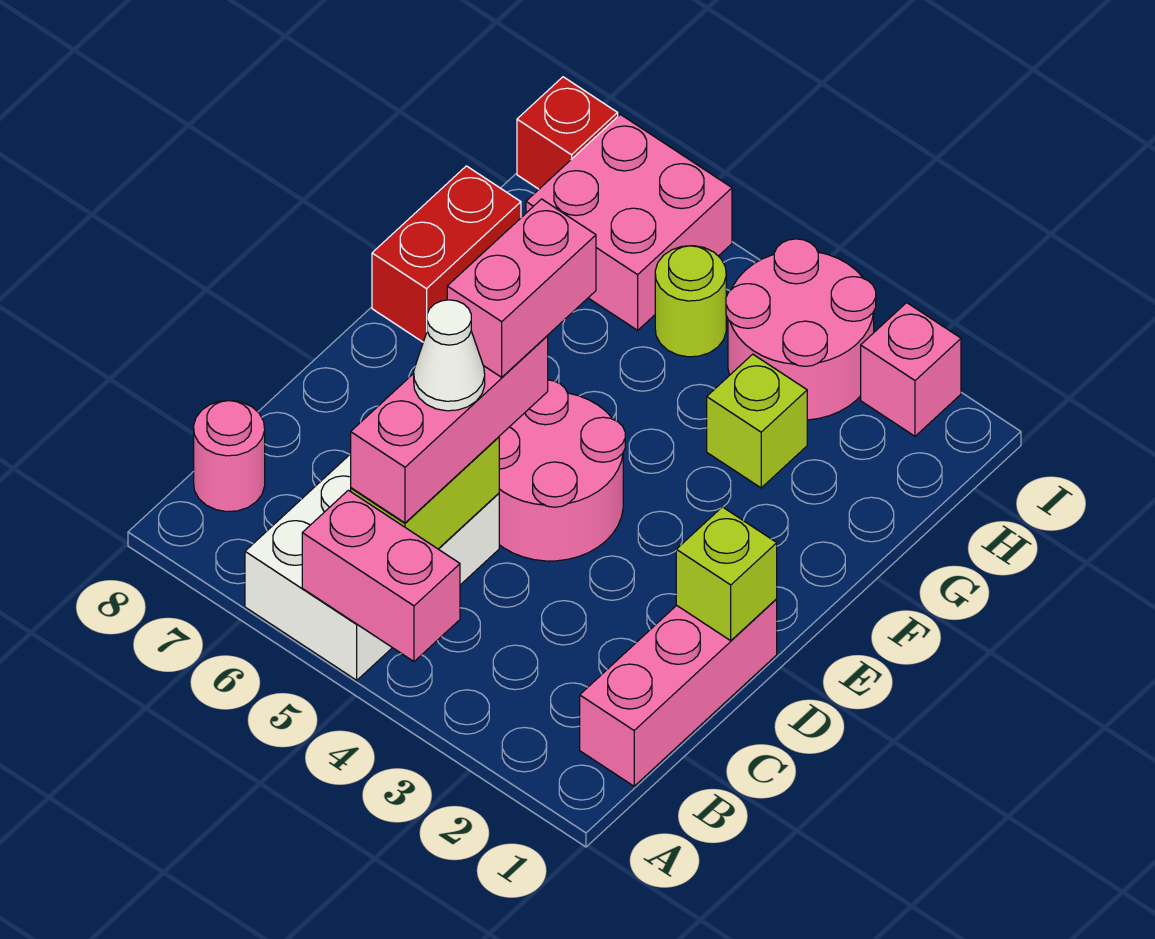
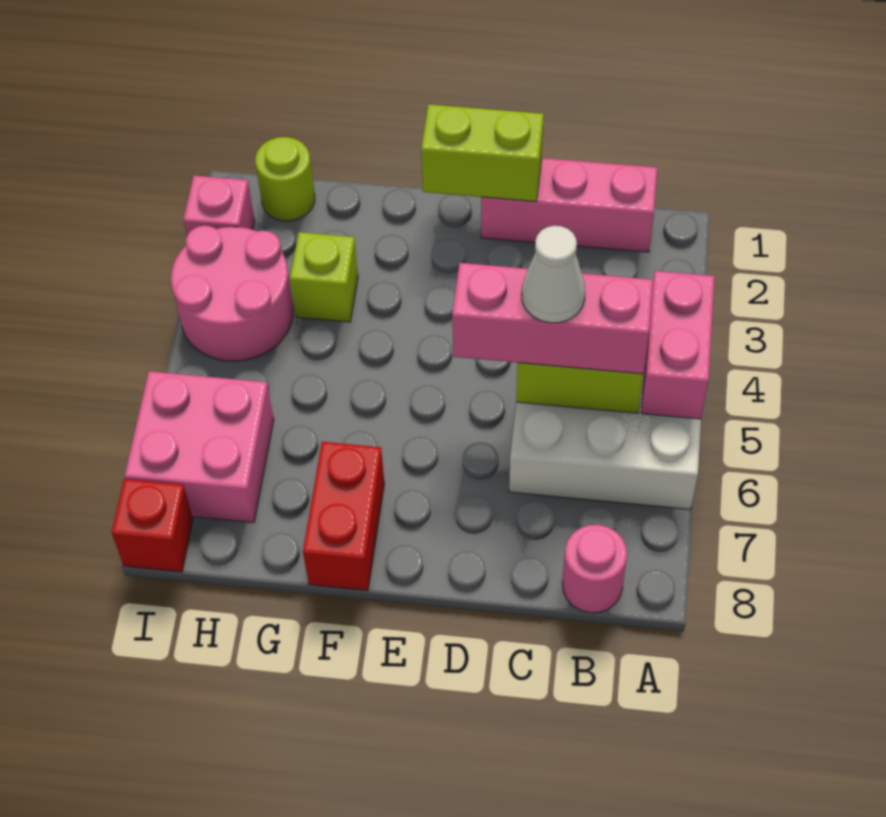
lime brick D1 level 2 -> lime brick D1:E1 level 2
pink round brick D4:E5 level 1 -> none
pink brick D5:E5 level 4 -> none
red brick F8:G8 level 1 -> red brick F7:F8 level 1
lime round brick H5 level 1 -> lime round brick H1 level 1

